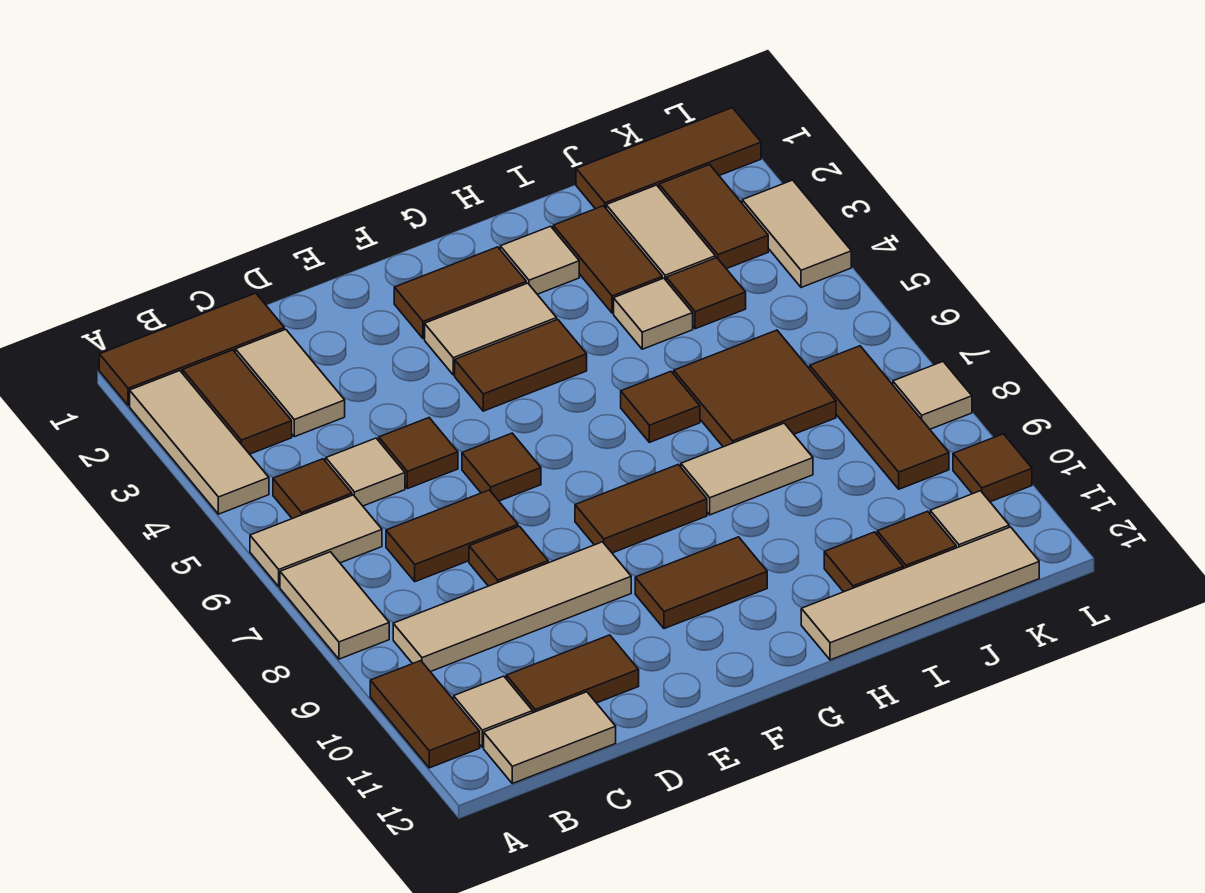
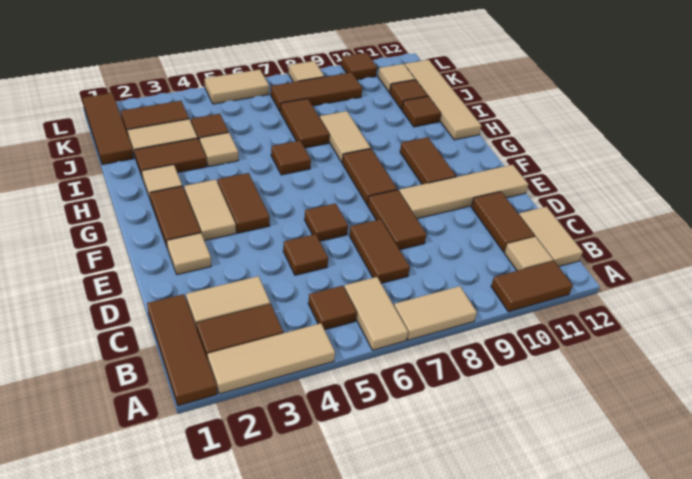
tan tile B9:E9 level 1 -> tan tile E9:E12 level 1
tan tile C5 level 1 -> tan tile E2 level 1
brown tile D8 level 1 -> brown tile D8:E8 level 1
brown tile I6:J7 level 1 -> brown tile I7:J7 level 1
tan tile L3:L4 level 1 -> tan tile L5:L6 level 1

